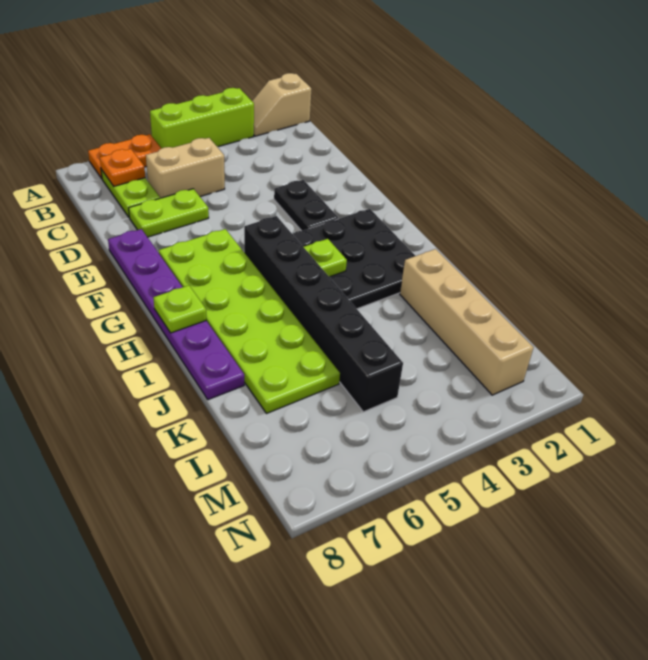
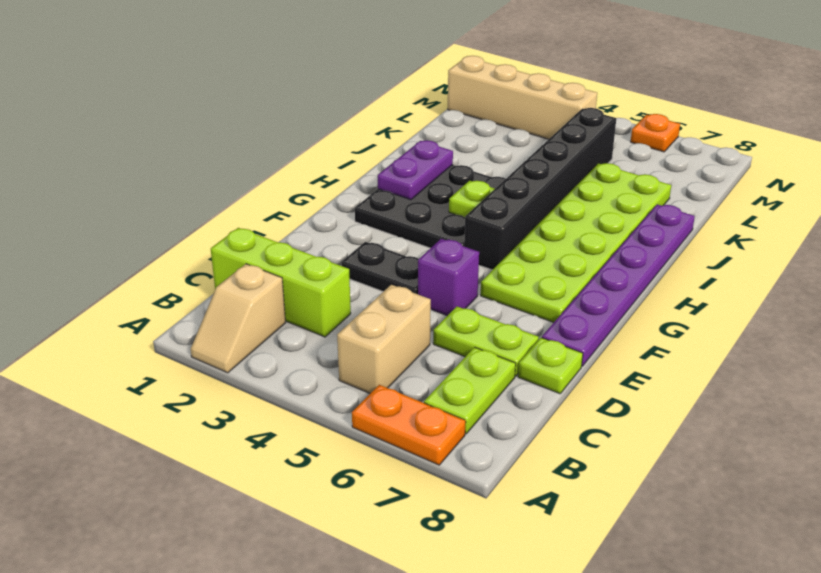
tan slope A1:A2 level 1 top 1 -> tan slope A2:B2 level 1 top B
lime brick A3:A5 level 1 -> lime brick C1:C3 level 1
orange plate B7 level 2 -> orange plate N6 level 1
tan brick C5:C6 level 1 -> tan brick B5:C5 level 1
black plate E3:F3 level 1 -> black plate E3:E4 level 1
none -> purple brick E5 level 1
none -> purple plate H2:I2 level 2
lime plate H8 level 2 -> lime plate D8 level 1
tan brick J2:M2 level 1 -> tan brick M1:M4 level 1

